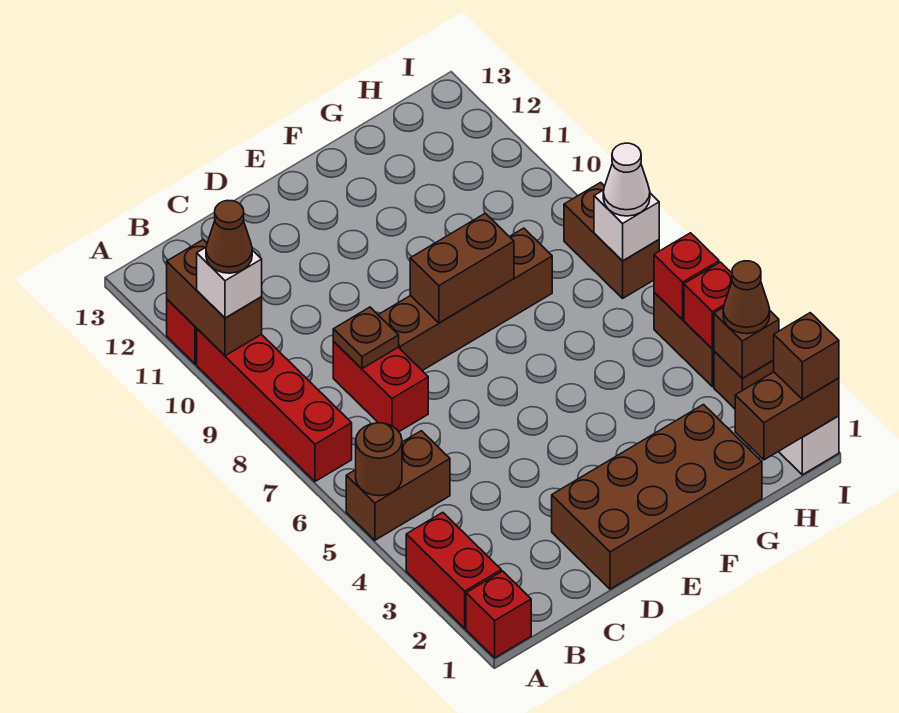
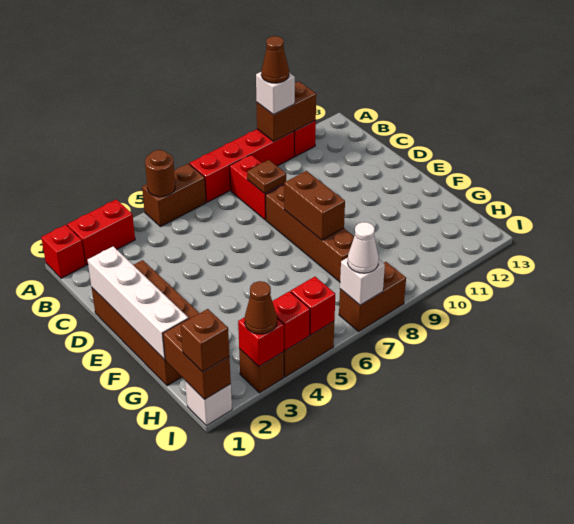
brown brick A5:B5 level 1 -> brown brick A5:A6 level 1
red brick C7:C8 level 1 -> red brick B8:C8 level 1
none -> white brick D1:G1 level 2
brown brick I3 level 2 -> red brick I3 level 2

